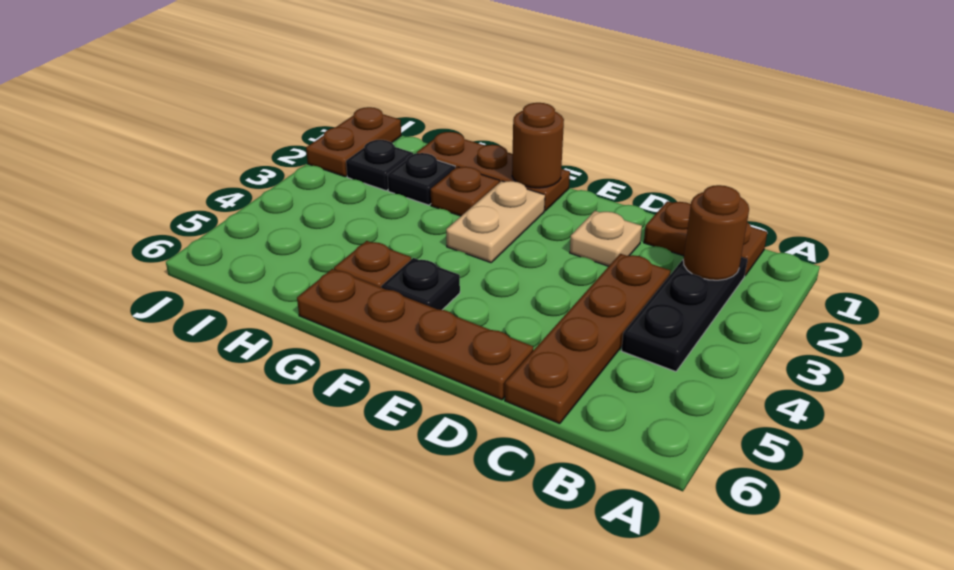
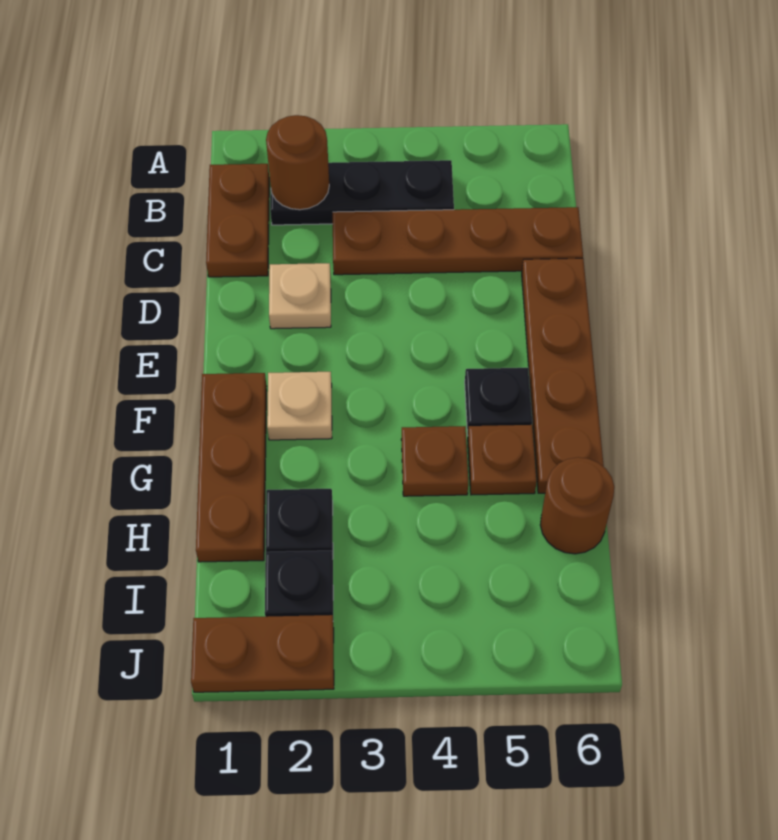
brown round brick F1 level 2 -> brown round brick H6 level 1
tan plate F2:F3 level 1 -> tan plate F2 level 1
brown plate G2 level 1 -> brown plate G4 level 1

